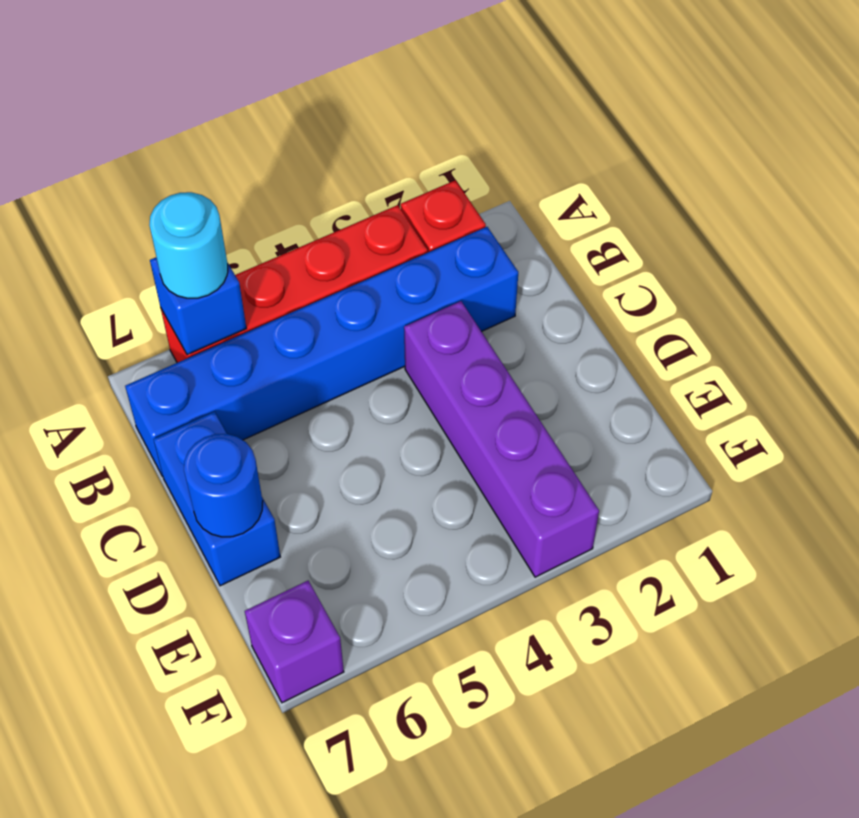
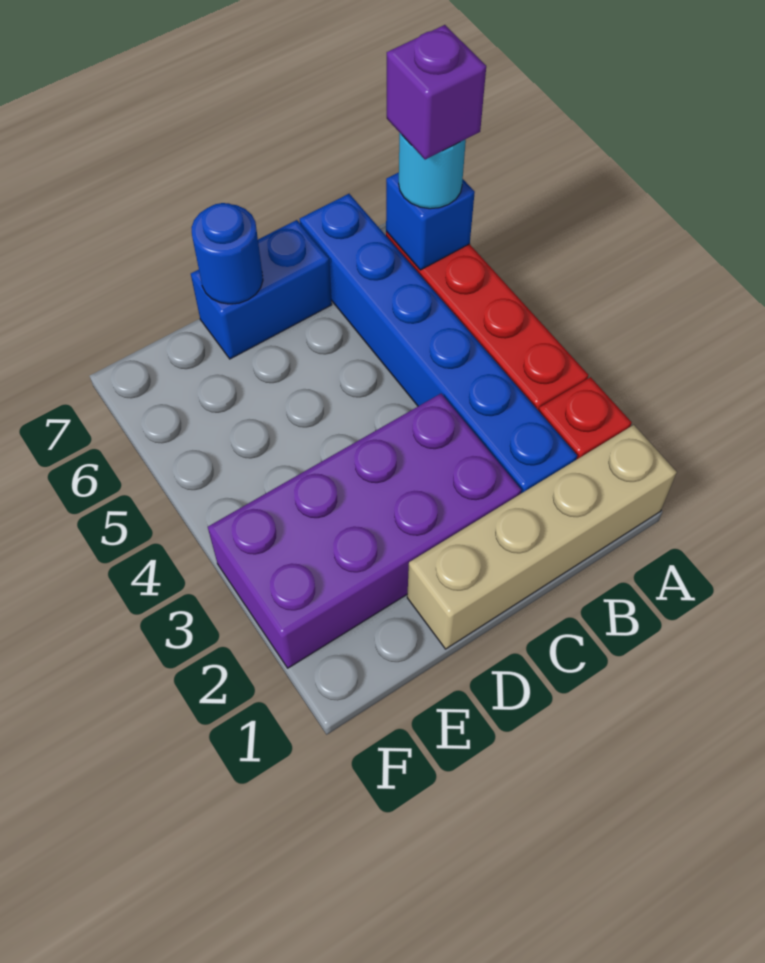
none -> tan brick A1:D1 level 1
purple brick C3:F3 level 1 -> purple brick C2:F3 level 1
purple brick F7 level 1 -> purple brick A6 level 4

